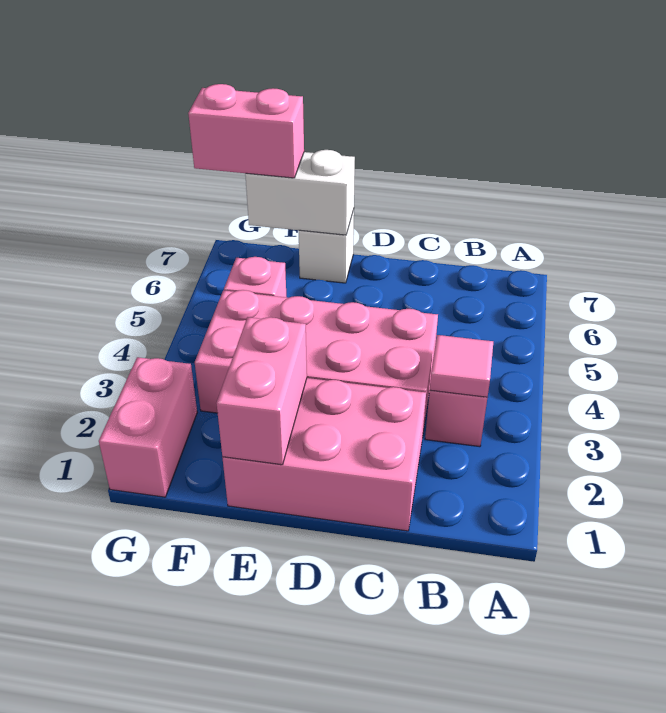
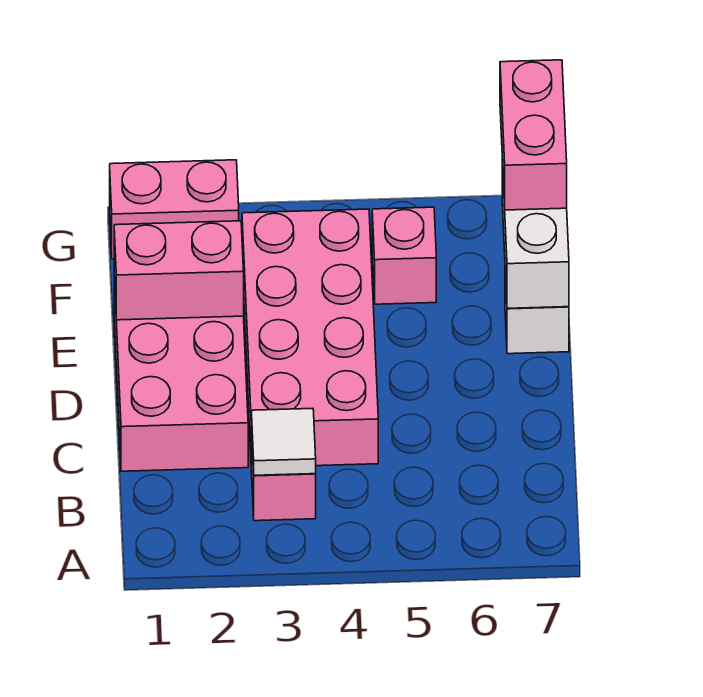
pink tile B3 level 2 -> white tile B3 level 2

